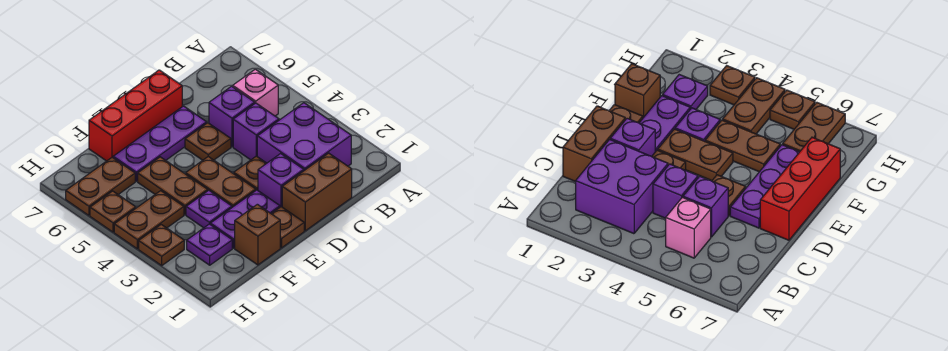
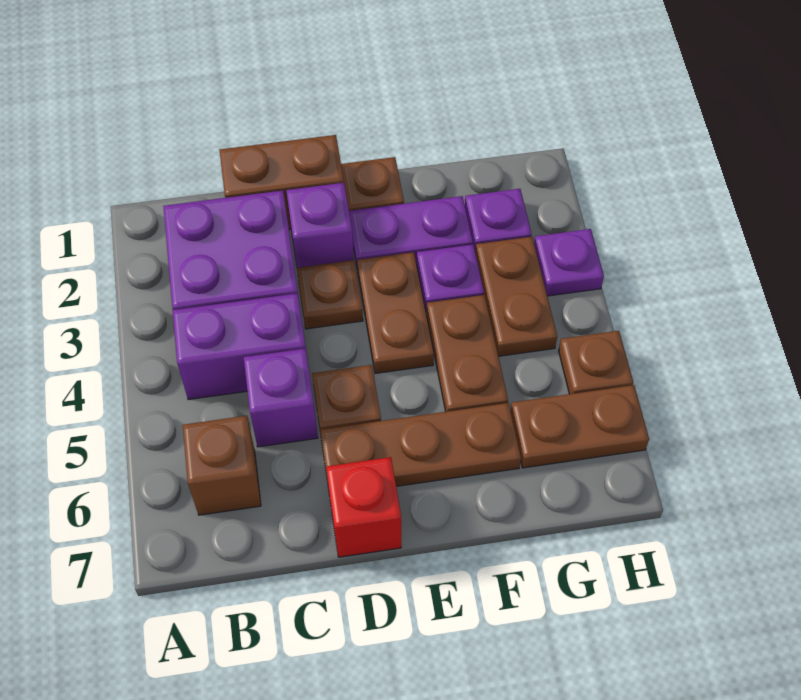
pink brick B5 level 1 -> none
purple brick C4 level 1 -> purple brick B4:C4 level 1
purple plate D6:F6 level 1 -> brown plate D6:F6 level 1
red brick D7:F7 level 1 -> red brick D7 level 1
brown brick F1 level 1 -> brown brick B6 level 1
brown plate G4:H4 level 1 -> brown plate G3:G4 level 1
brown plate H3 level 1 -> purple plate H3 level 1

